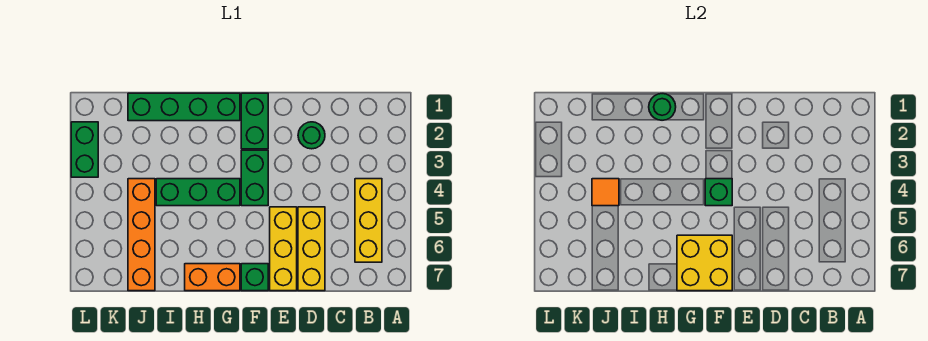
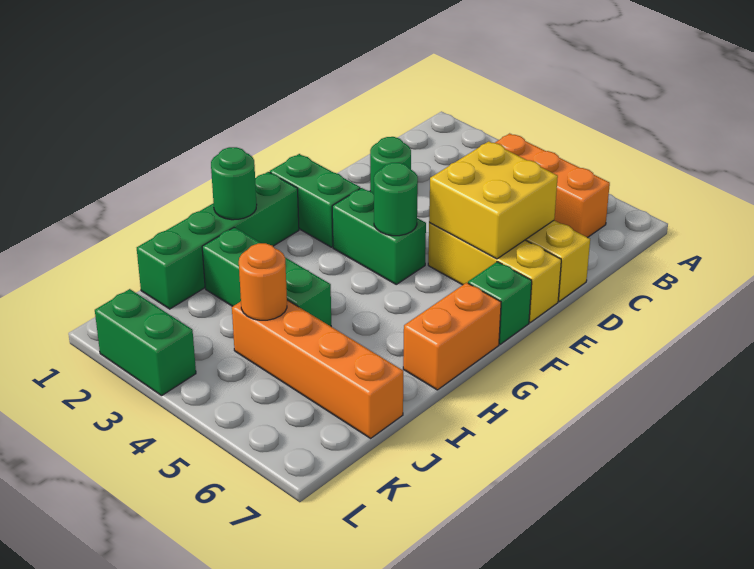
yellow brick B4:B6 level 1 -> orange brick B4:B6 level 1
green brick F4 level 2 -> green round brick F4 level 2
yellow brick F6:G7 level 2 -> yellow brick D5:E6 level 2
green brick G4:I4 level 1 -> green brick I2:I4 level 1
orange tile J4 level 2 -> orange round brick J4 level 2

